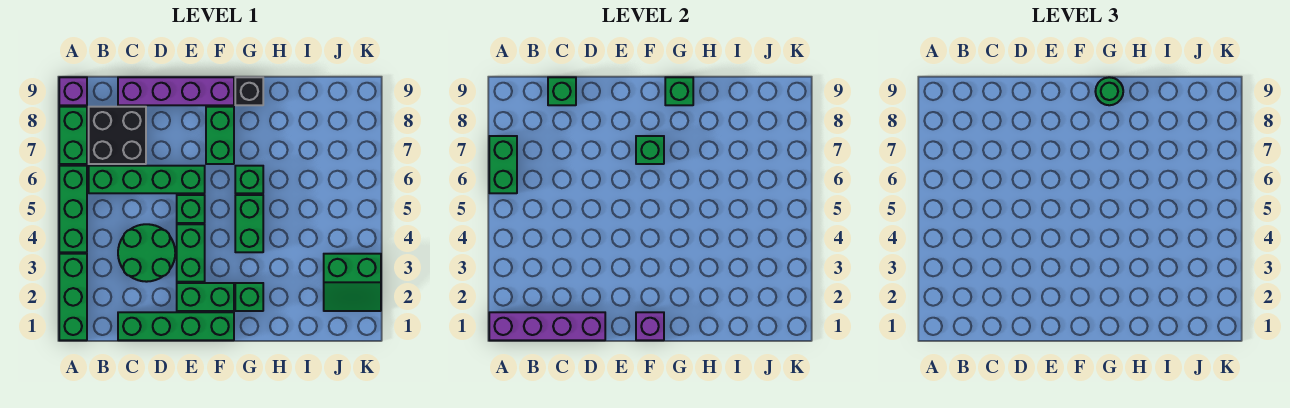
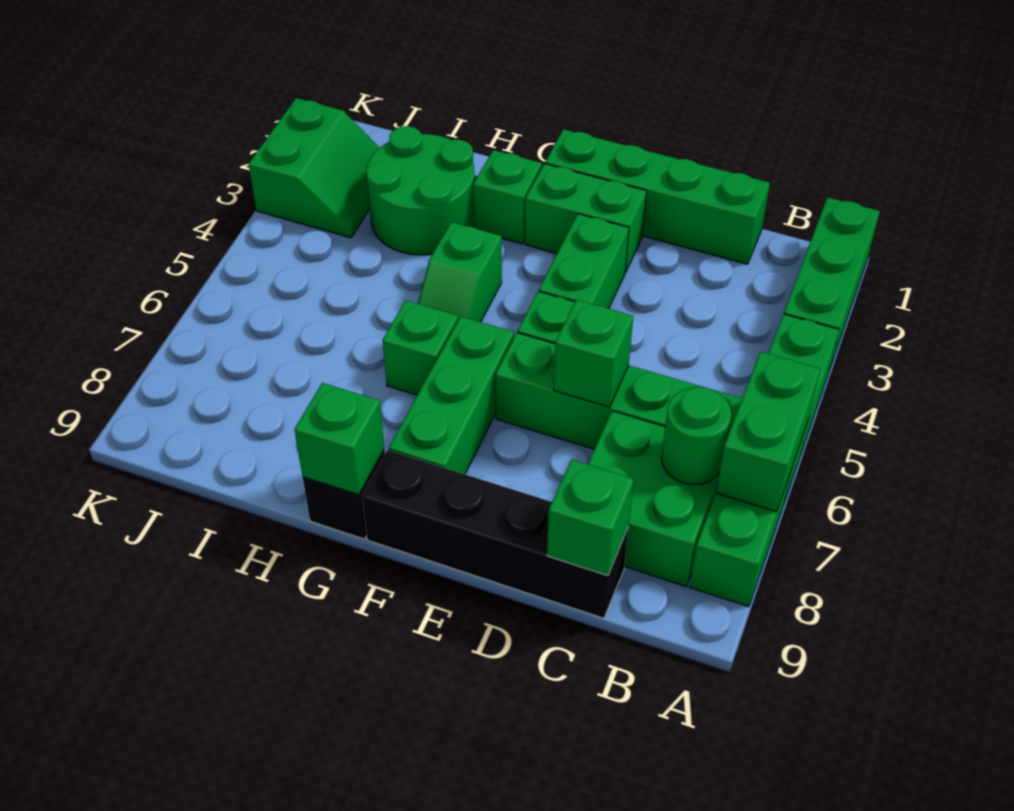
purple brick A1:D1 level 2 -> none
purple brick A9 level 1 -> none
black brick B7:C8 level 1 -> green brick B7:C8 level 1
green round brick C3:D4 level 1 -> green round brick H2:I3 level 1
purple brick C9:F9 level 1 -> black brick C9:F9 level 1
purple brick F1 level 2 -> none
green brick F7:F8 level 1 -> green brick F6:F8 level 1
green brick F7 level 2 -> green brick D6 level 2
green brick G4:G5 level 1 -> green slope G4:G5 level 1 top 4
green round brick G9 level 3 -> green round brick B7 level 2
green slope J2:K3 level 1 top 3 -> green slope J2:K3 level 1 top K

